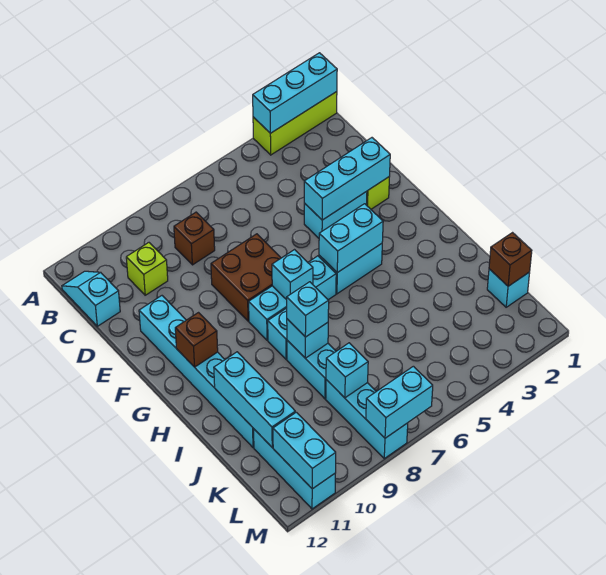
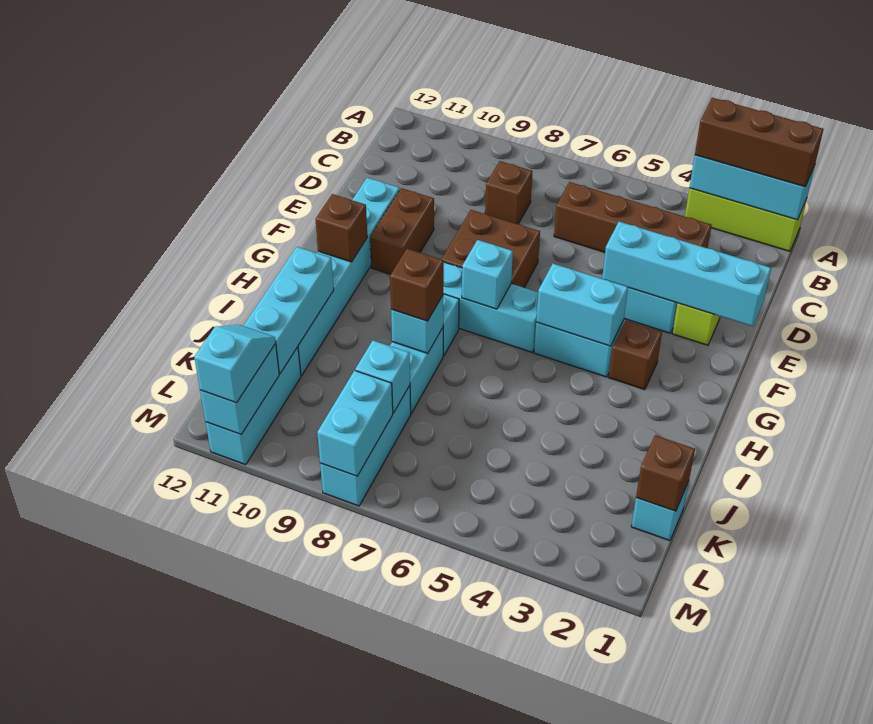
none -> brown brick A1:A3 level 3
cyan slope B12:C12 level 1 top C -> cyan slope L11:M11 level 3 top M
none -> brown brick C3:C6 level 1
lime brick C10 level 1 -> none
cyan brick E2:E4 level 2 -> cyan brick E1:E4 level 2
none -> brown brick E10:F10 level 1
none -> brown brick G3 level 1
cyan brick I8 level 3 -> brown brick I8 level 3
cyan brick M7:M8 level 2 -> cyan brick L8:M8 level 2

